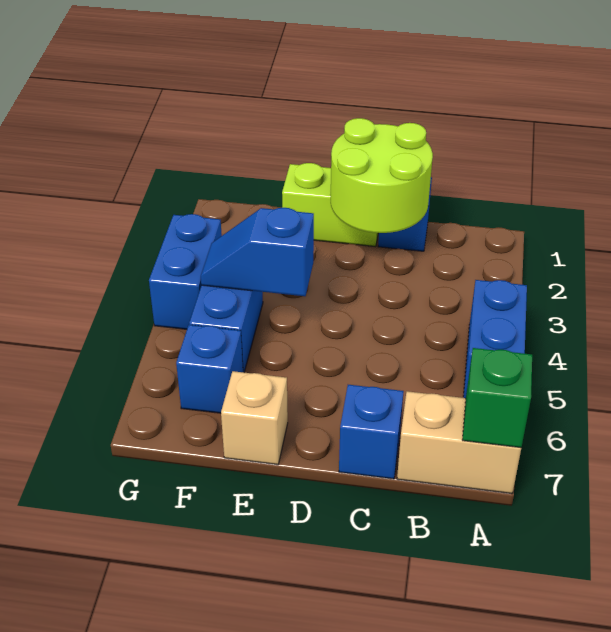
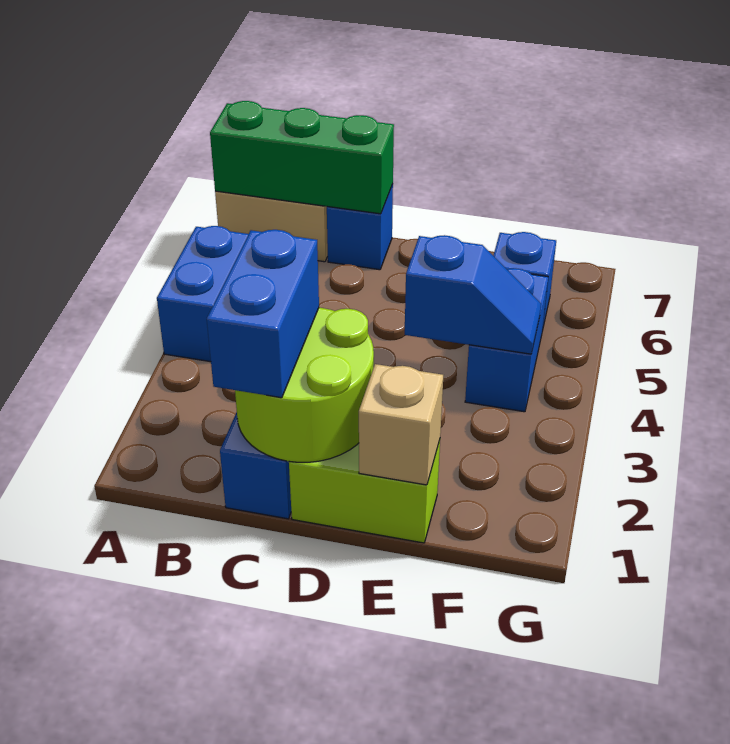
green brick A7 level 2 -> green brick A7:C7 level 2
tan brick E7 level 1 -> tan brick E1 level 2
blue brick G3:G4 level 1 -> blue brick C1:C2 level 3

